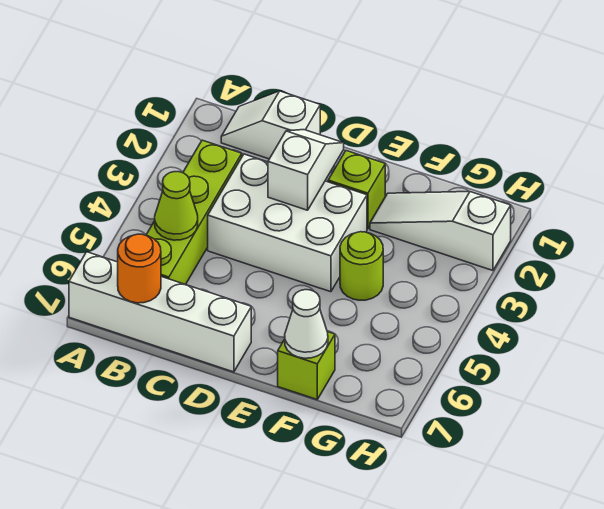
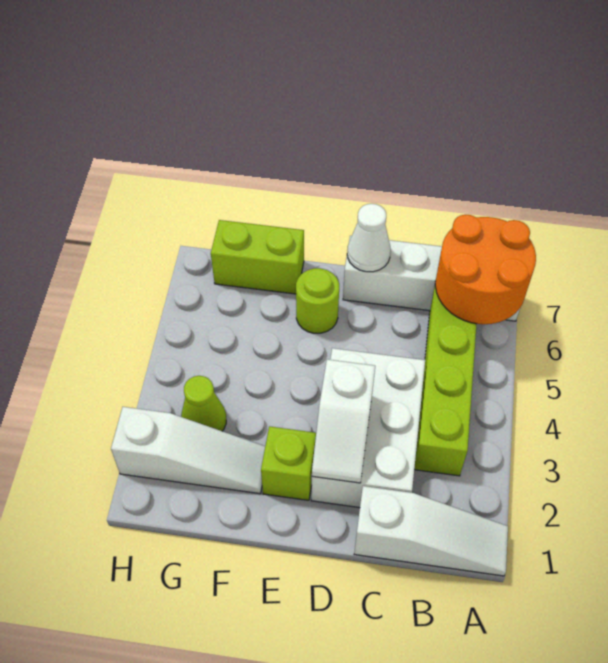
white slope B1:C1 level 1 top C -> white slope A1:C1 level 1 top C
lime cone B5 level 2 -> lime cone G3 level 1
orange round brick B7 level 2 -> orange round brick A6:B7 level 2
white brick C3:E4 level 1 -> white brick C2:D4 level 1
lime round brick F4 level 1 -> lime round brick E6 level 1
lime brick F7 level 1 -> lime brick F7:G7 level 1
white cone F7 level 2 -> white cone D7 level 2

